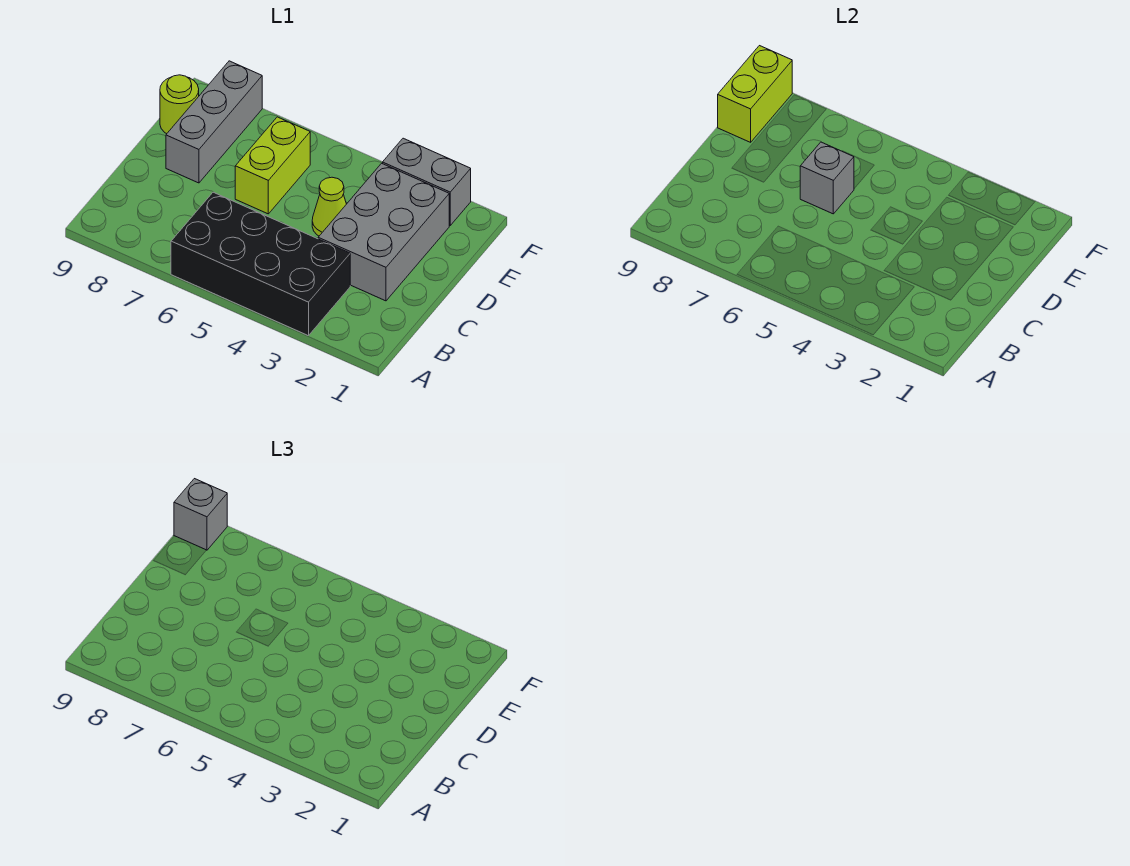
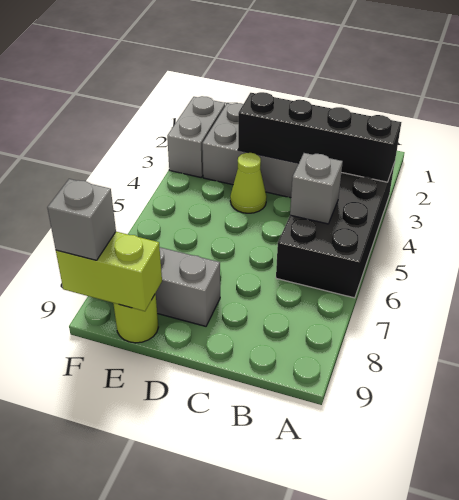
none -> black brick A3:D3 level 2
lime brick D6:E6 level 1 -> none
grey brick D6 level 2 -> grey brick B5 level 2

